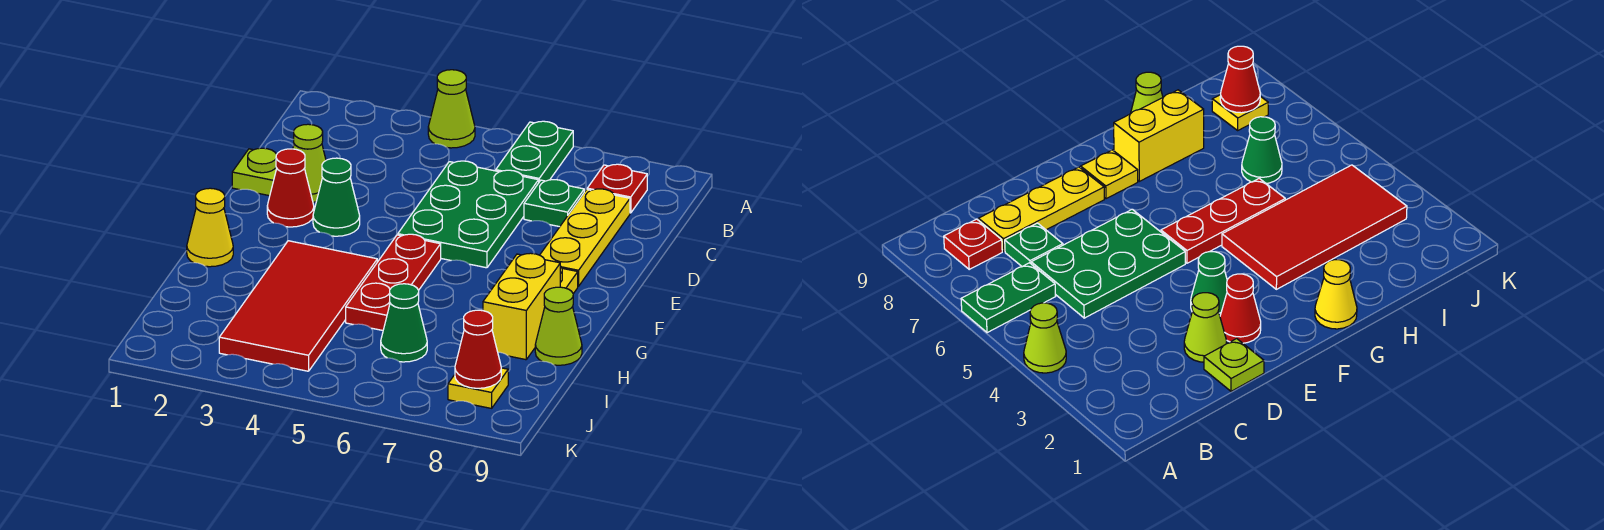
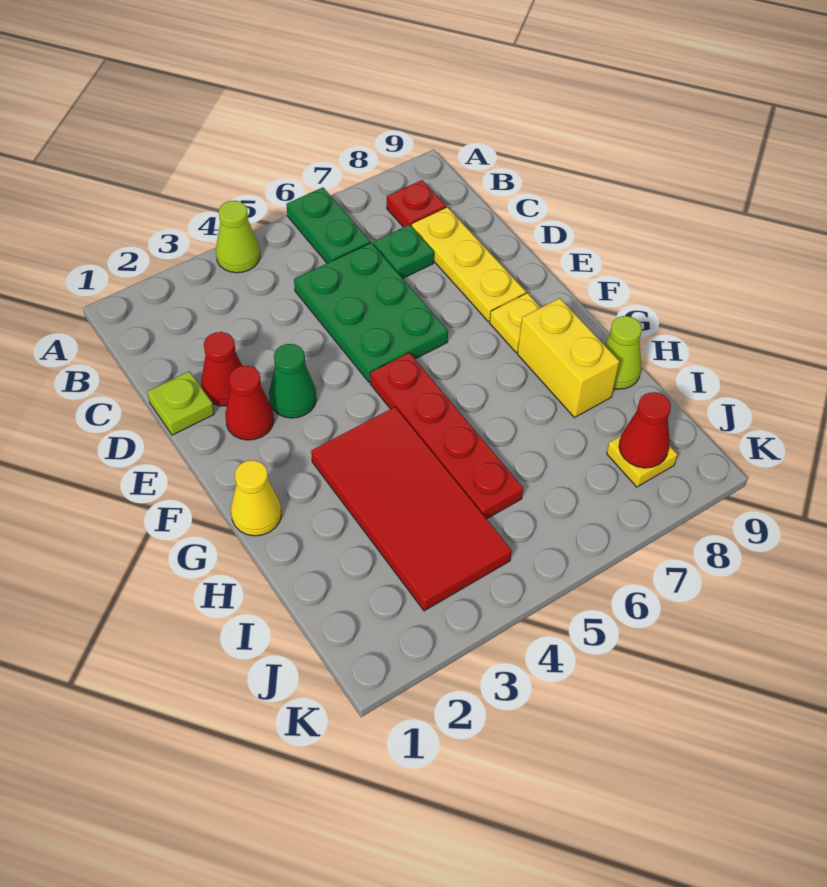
lime cone D2 level 1 -> red cone D2 level 1
red plate F5:H5 level 1 -> red plate F5:I5 level 1
green cone I6 level 1 -> none

